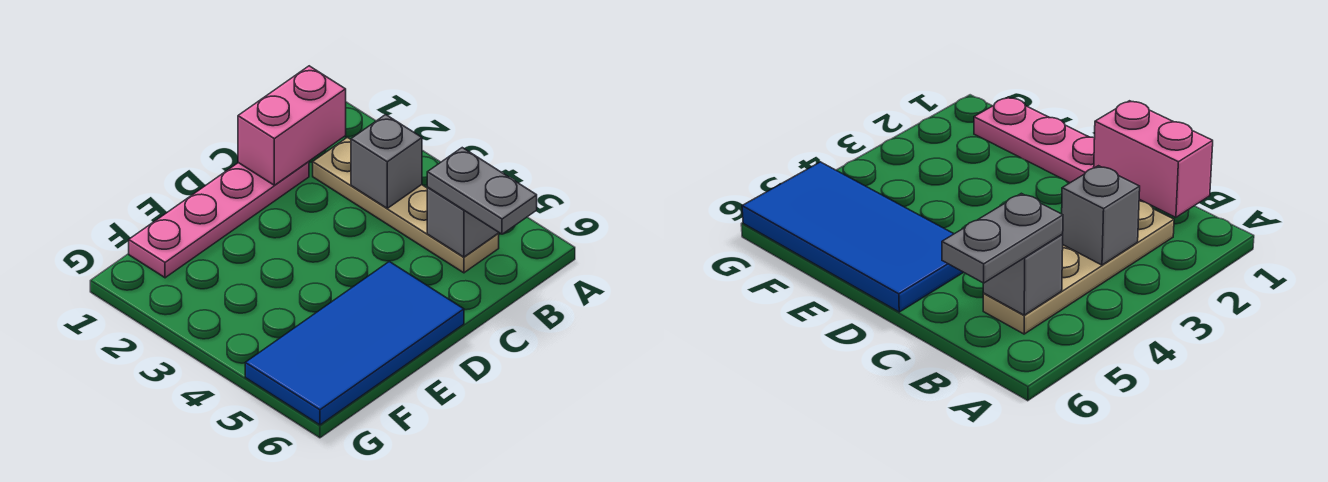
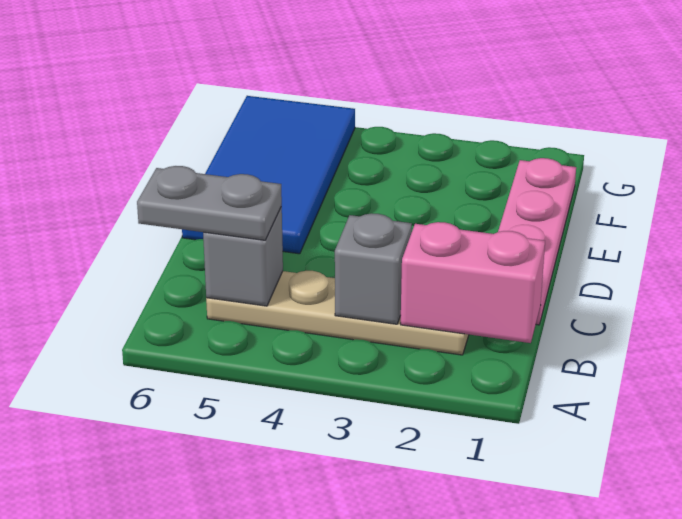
pink brick B1:C1 level 2 -> pink brick B1:B2 level 2

